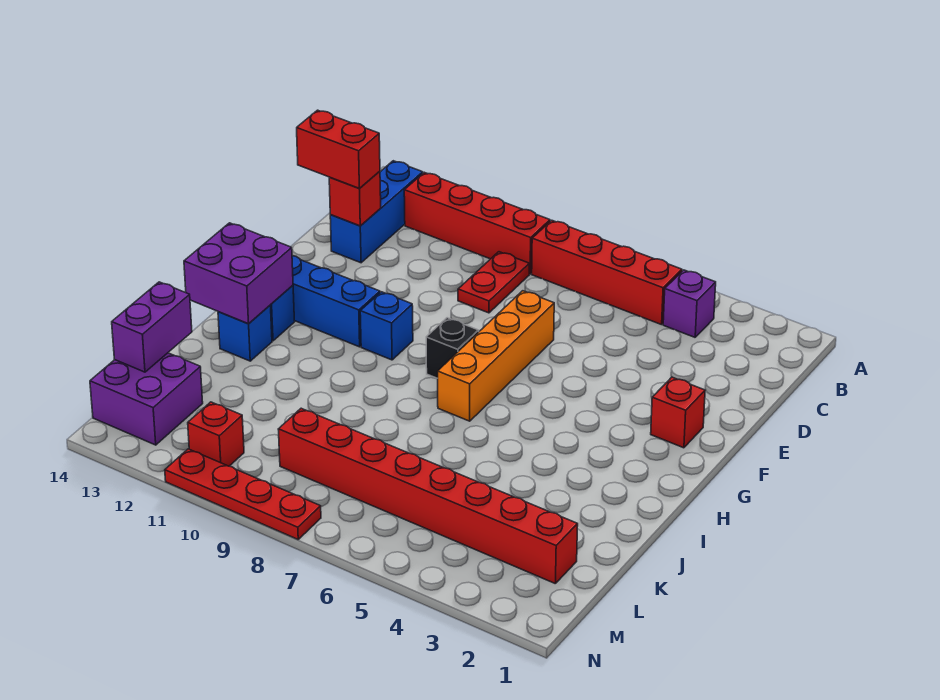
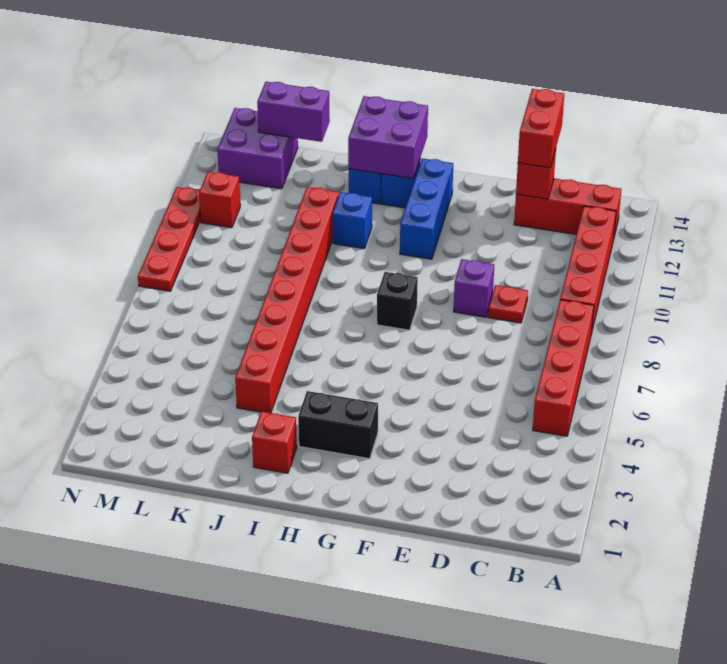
purple brick B4 level 1 -> purple brick E9 level 1
blue brick B13:D13 level 1 -> red brick B13:D13 level 1
red plate C9:D9 level 1 -> red plate D9 level 1
orange brick E7:H7 level 1 -> none
red brick F2 level 1 -> red brick I2 level 1
none -> black brick G3:H3 level 1
blue brick G10 level 1 -> blue brick I11 level 1
red brick L2:L9 level 1 -> red brick J4:J11 level 1

